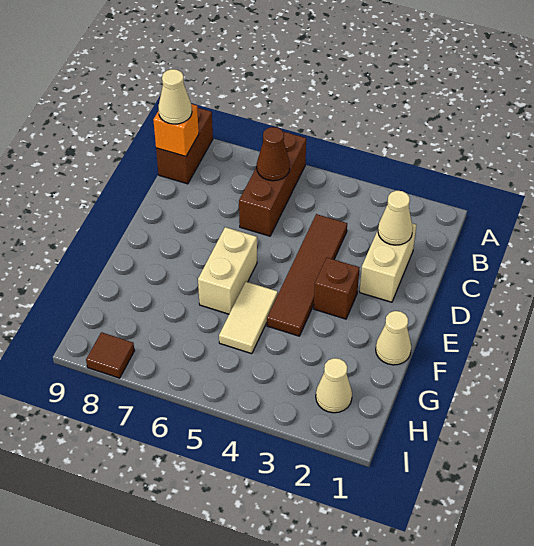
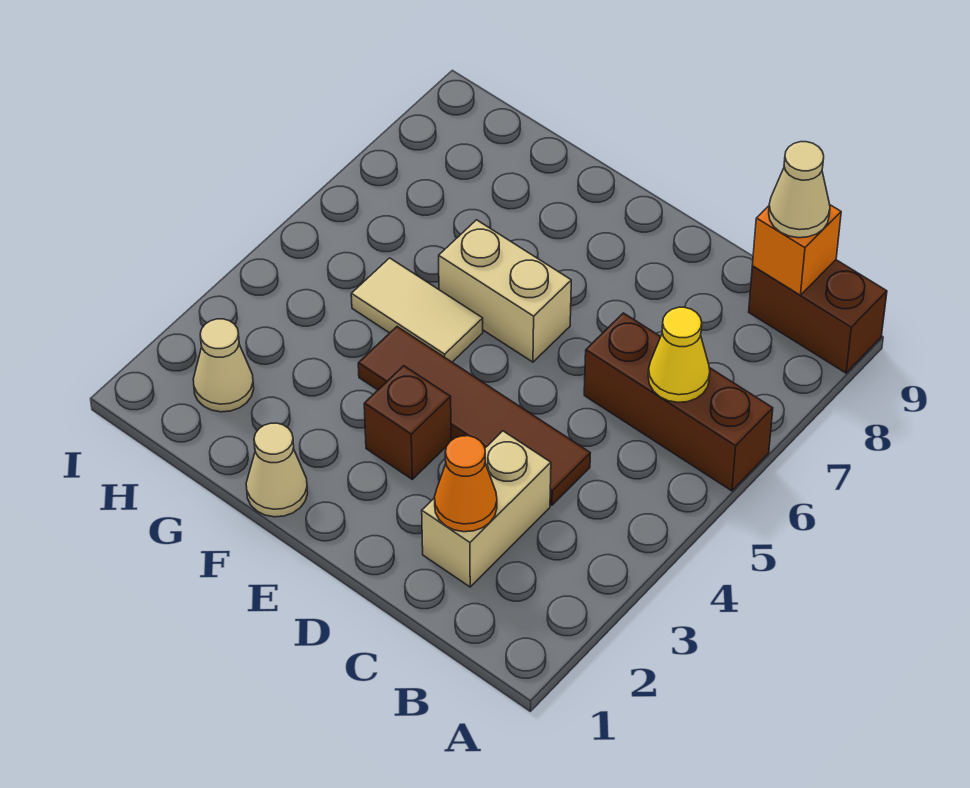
brown cone B6 level 2 -> yellow cone B6 level 2
tan brick C2:D2 level 1 -> tan brick C2:C3 level 1
tan cone C2 level 2 -> orange cone C2 level 2
brown tile I8 level 1 -> none

